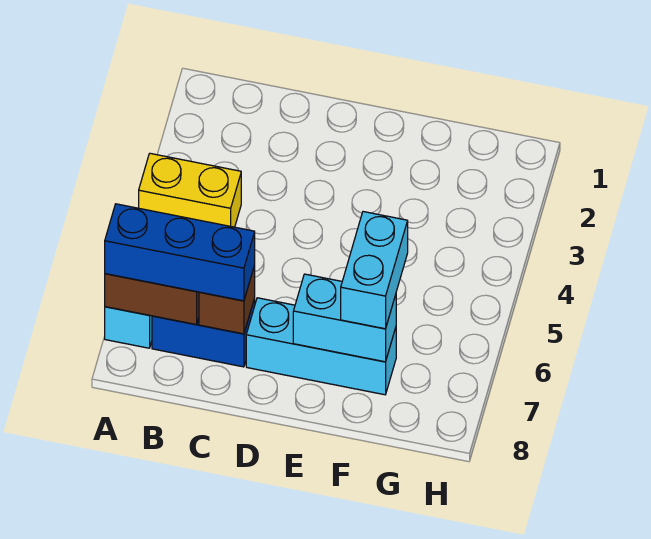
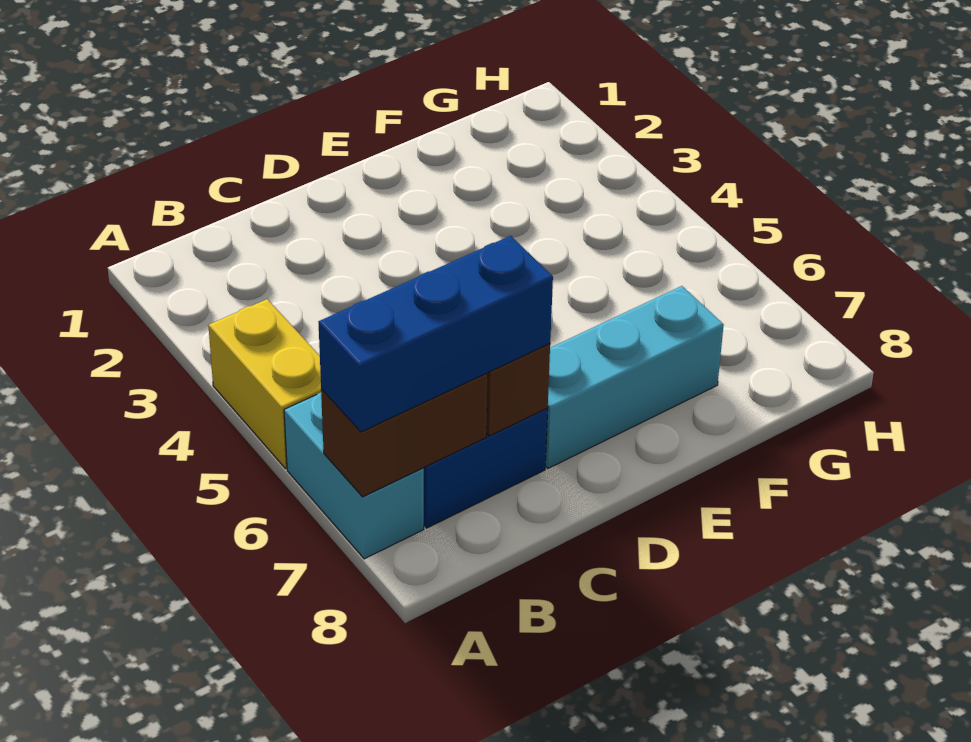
yellow brick A4:B4 level 1 -> yellow brick A4:A5 level 1
cyan brick E7:F7 level 2 -> none
cyan brick F6:F7 level 3 -> none

